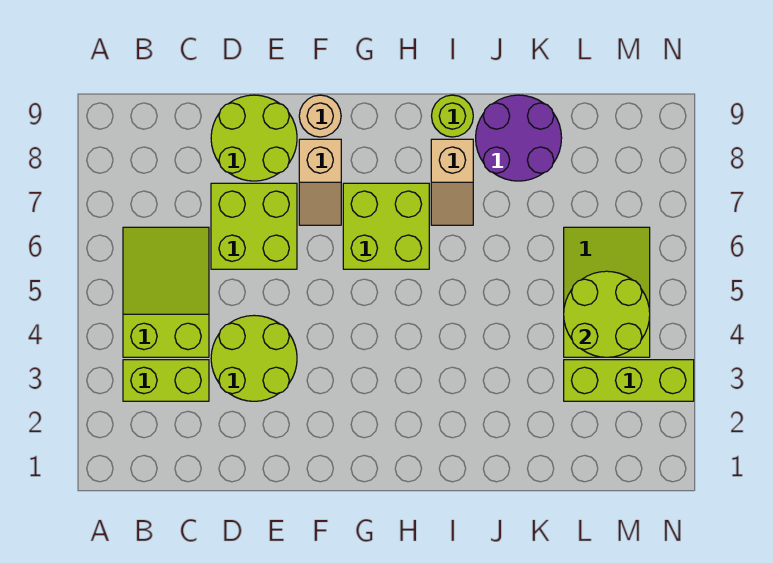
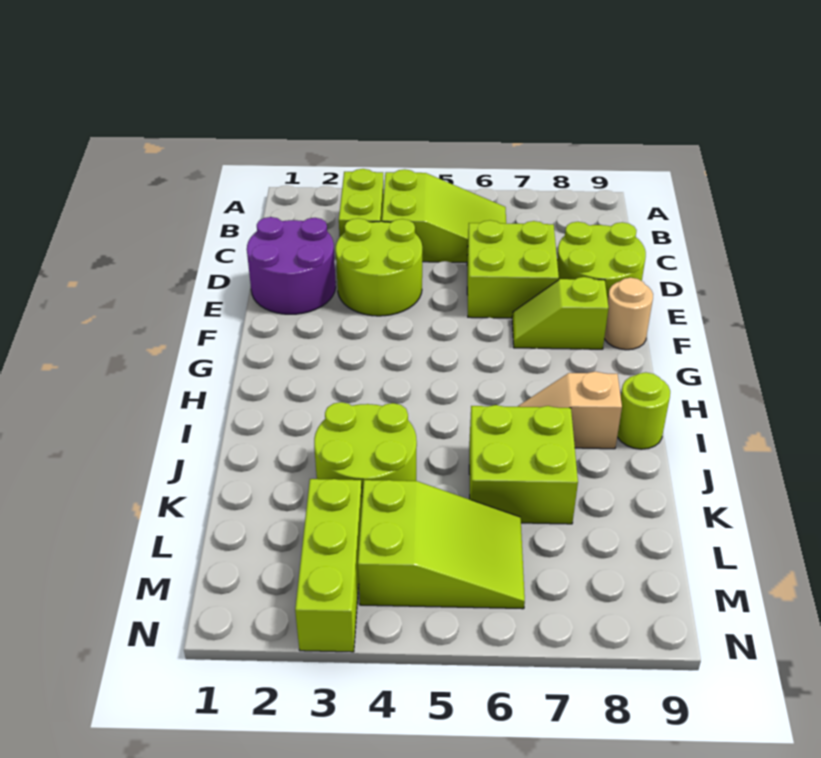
tan slope F7:F8 level 1 top 8 -> lime slope F7:F8 level 1 top 8
lime brick G6:H7 level 1 -> lime brick J6:K7 level 1
purple round brick J8:K9 level 1 -> purple round brick D1:E2 level 1
lime round brick L4:M5 level 2 -> lime round brick J3:K4 level 1

